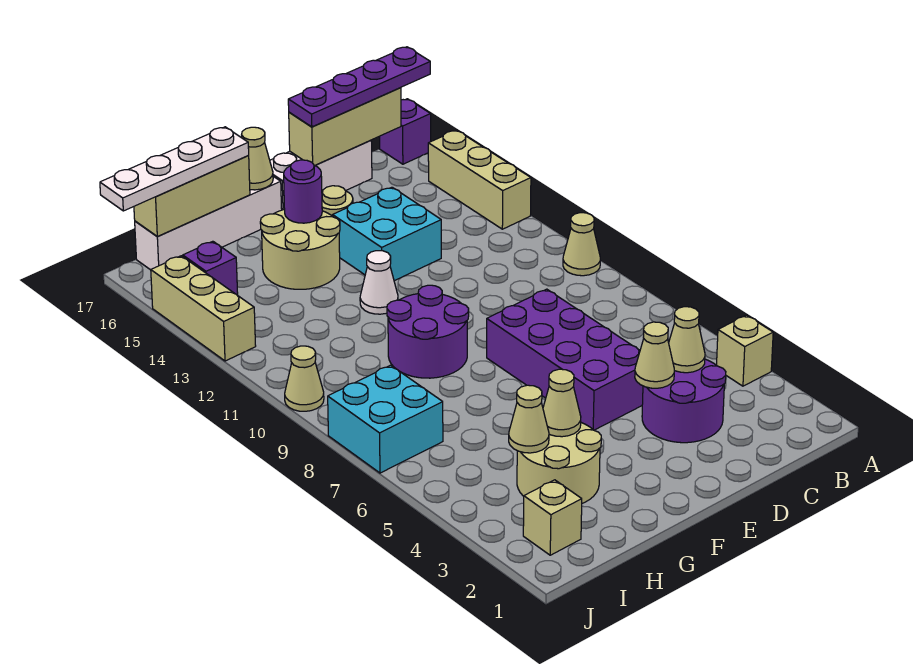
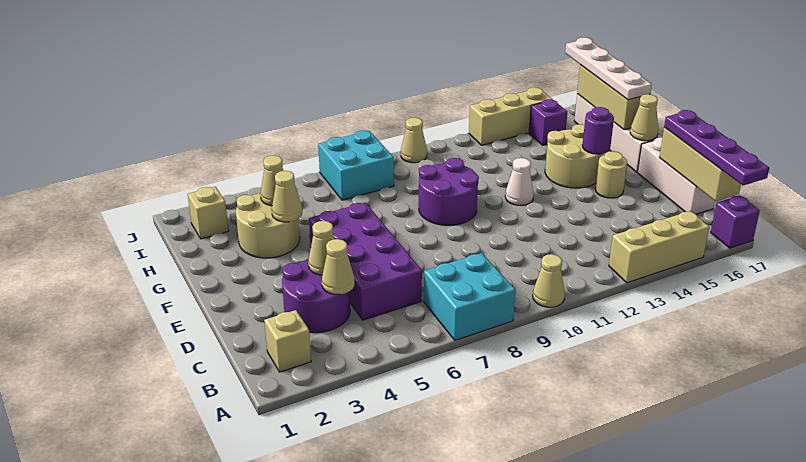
tan brick A4 level 1 -> tan brick B2 level 1
purple brick D5:E8 level 1 -> purple brick C5:F6 level 1
cyan brick D13:E14 level 1 -> cyan brick A7:B8 level 1

